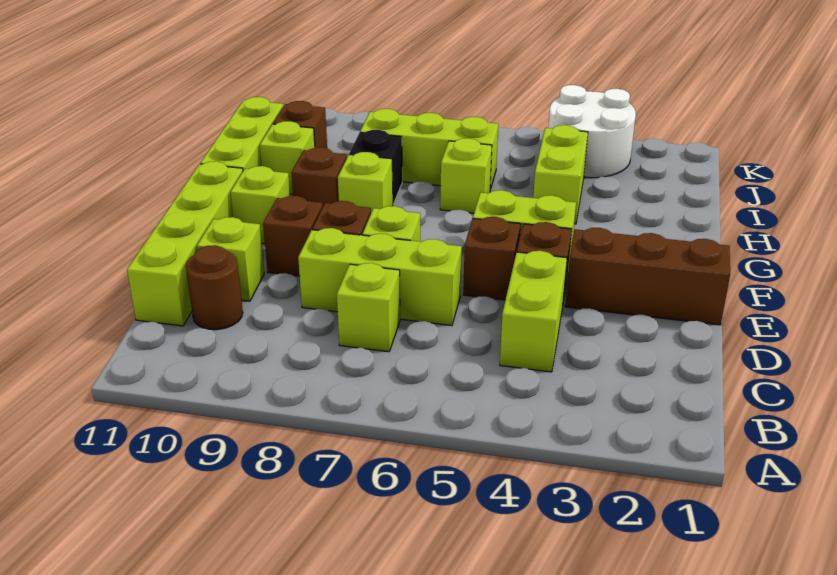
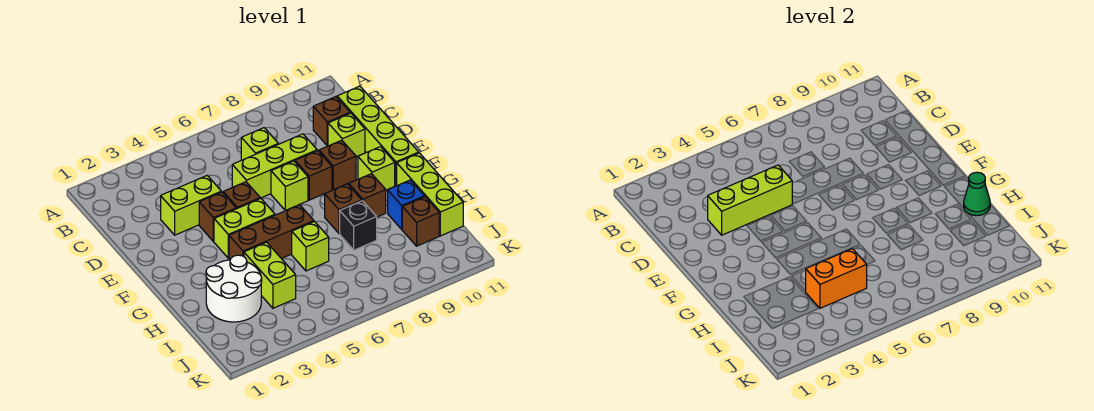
lime brick C4:D4 level 1 -> lime brick D3:D4 level 1
brown round brick C10 level 1 -> brown brick C10 level 1
brown brick E1:E3 level 1 -> brown brick G4:G6 level 1
lime brick G8 level 1 -> brown brick G8 level 1
lime brick H10 level 1 -> blue brick H10 level 1
none -> green cone H11 level 2
none -> orange brick I4:I5 level 2
lime brick I6:I8 level 1 -> lime brick D3:D5 level 2
white round brick J3:K4 level 1 -> white round brick H2:I3 level 1

